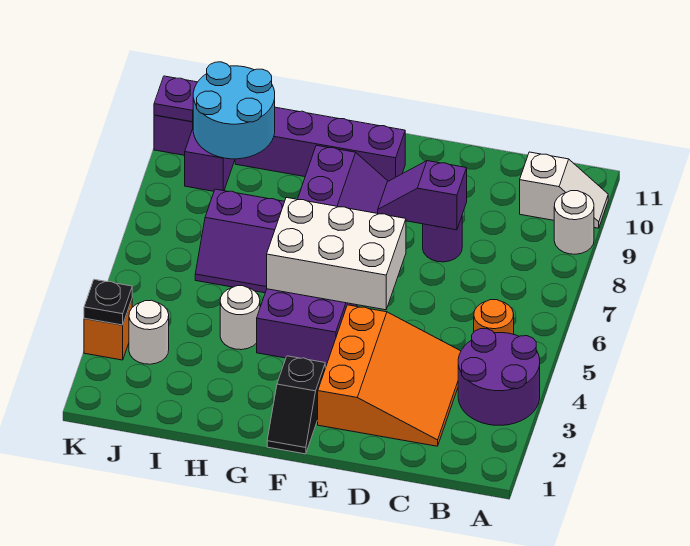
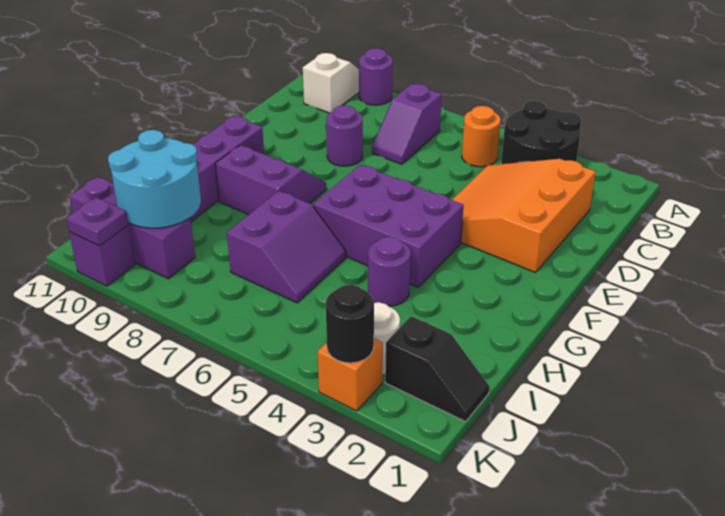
purple round brick A3:B4 level 1 -> black round brick A3:B4 level 1
white round brick A9 level 1 -> purple round brick A9 level 1
orange slope C2:E4 level 1 top E -> orange slope C2:E4 level 1 top 2
purple slope D8:E8 level 2 top D -> purple slope B7:C7 level 1 top B
white brick E5:G6 level 2 -> none
black slope F1:F2 level 1 top 2 -> black slope J1:J2 level 1 top 2
white round brick H4 level 1 -> purple round brick H4 level 1
black plate K3 level 2 -> black round brick K3 level 2

